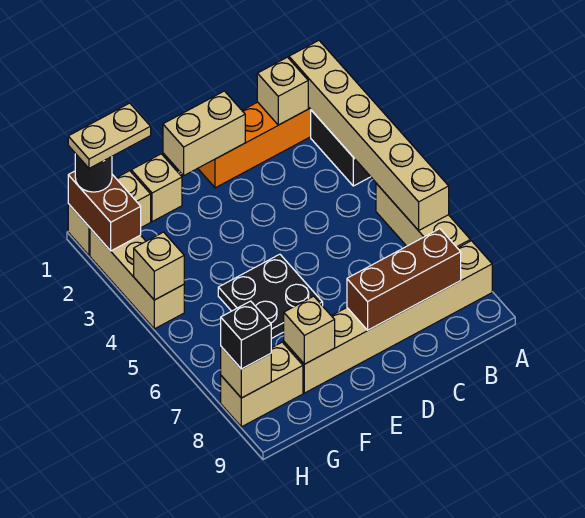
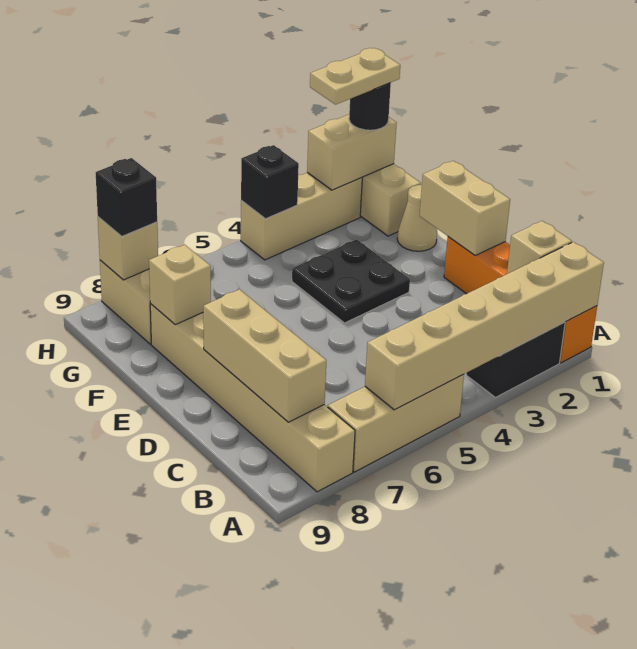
brown brick B8:D8 level 2 -> tan brick B8:D8 level 2
black plate E5:F6 level 1 -> black plate E3:F4 level 1
tan brick F1 level 1 -> tan cone F1 level 1
tan plate G1:H1 level 4 -> tan plate H1:H2 level 4
brown brick H1:H2 level 2 -> tan brick H1:H2 level 2
tan brick H4 level 2 -> black brick H4 level 2

